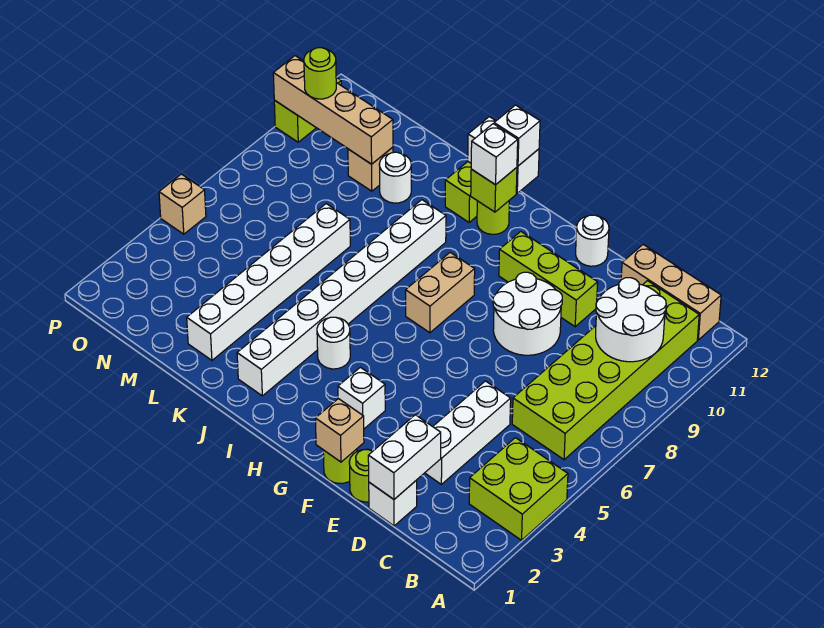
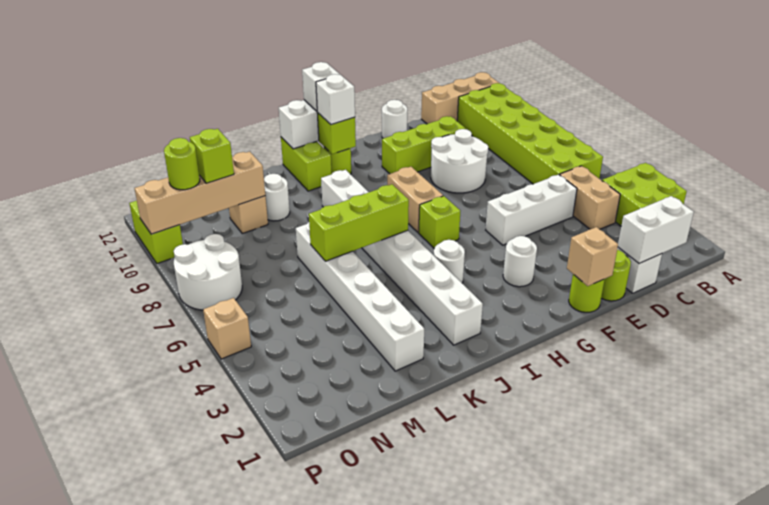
white round brick B9:C10 level 2 -> white round brick O7:P8 level 1
none -> tan brick C4:C5 level 1
white brick D1:D2 level 2 -> white brick C1:D1 level 2
white brick D3:D5 level 1 -> white brick D5:F5 level 1
white brick G3 level 1 -> white round brick G3 level 1
none -> lime brick H6 level 1
none -> lime brick J6:L6 level 2
none -> lime brick N10 level 3

